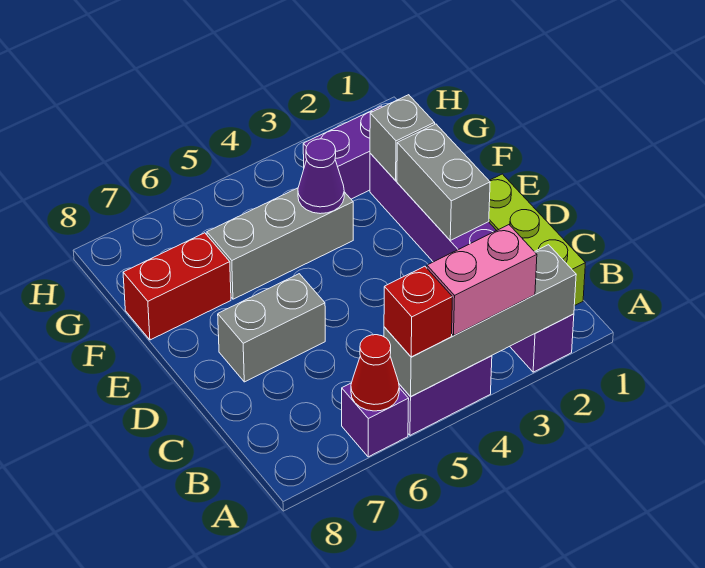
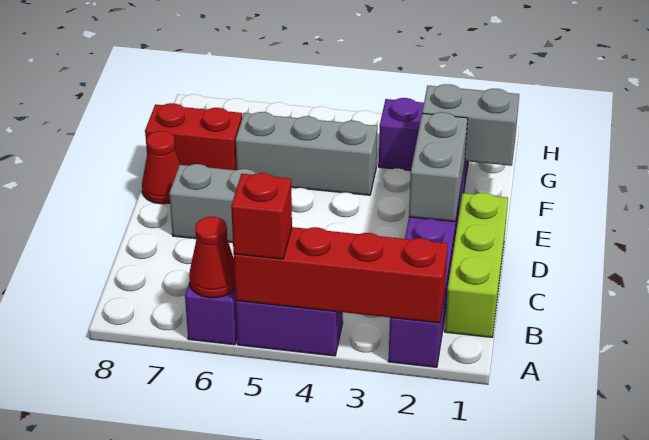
grey brick A2:A5 level 2 -> red brick A2:A5 level 2
pink brick A3:A4 level 3 -> none
none -> red cone E8 level 1
grey brick F2 level 2 -> grey brick F1:F2 level 2
purple cone F4 level 2 -> none

